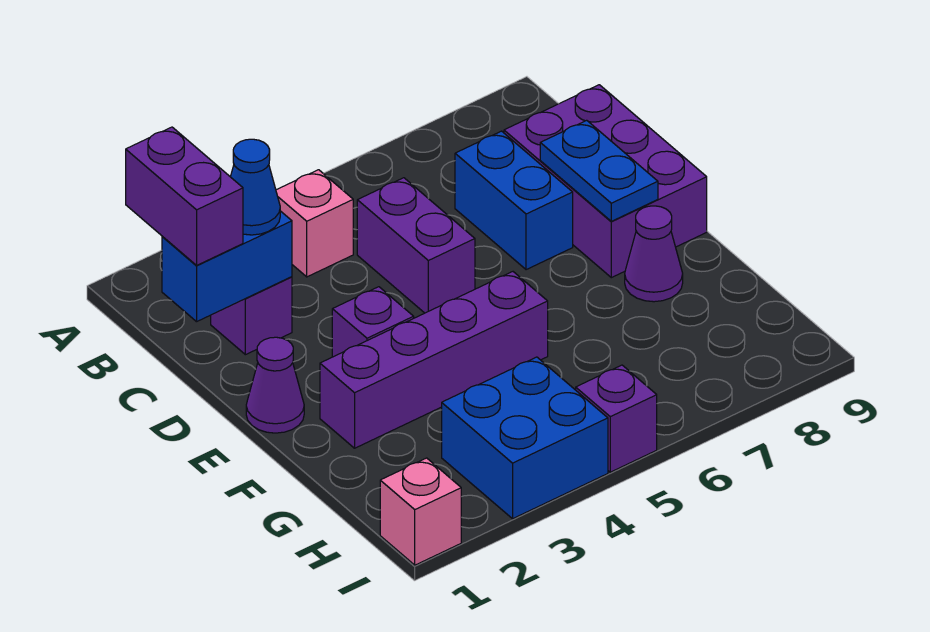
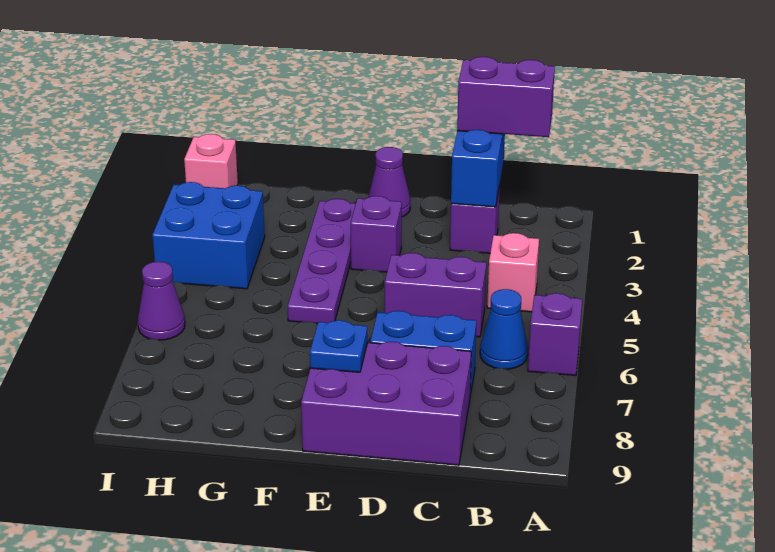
blue cone C2 level 3 -> blue cone B6 level 1
blue plate D8:E8 level 2 -> blue plate E8 level 2
purple brick F2:F5 level 1 -> purple plate F2:F5 level 1
purple cone F8 level 1 -> purple cone I6 level 1
purple brick I5 level 1 -> purple brick A6 level 1

